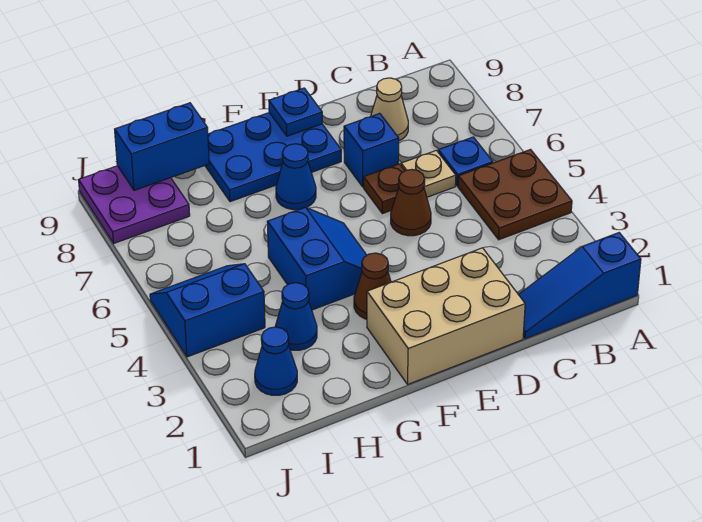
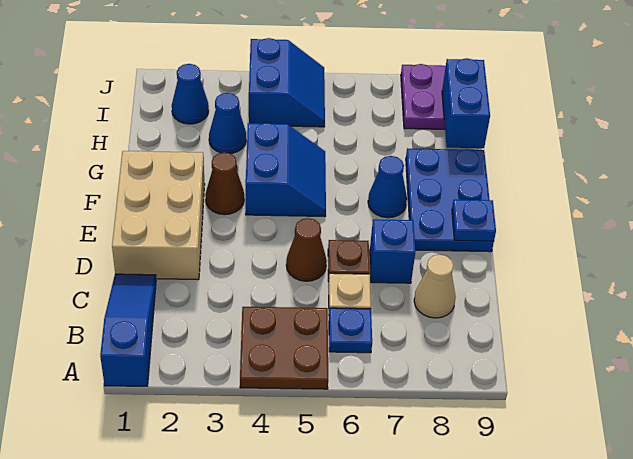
blue slope F4:G5 level 1 top G -> blue slope F4:G5 level 1 top 4

